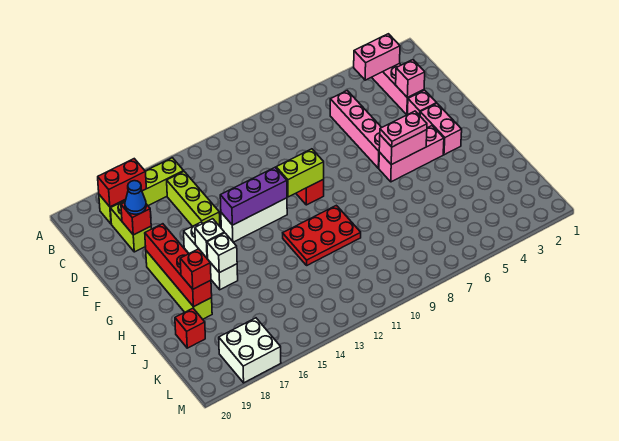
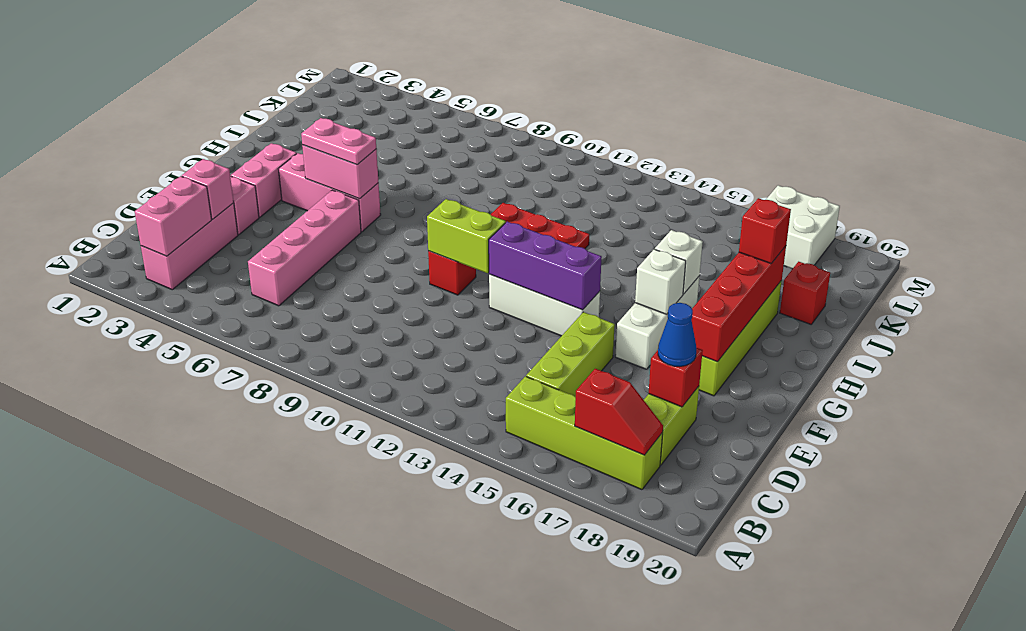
pink brick B3:B4 level 2 -> pink brick B3:C3 level 2
red brick B17:B18 level 2 -> red slope B17:B18 level 2 top 17

